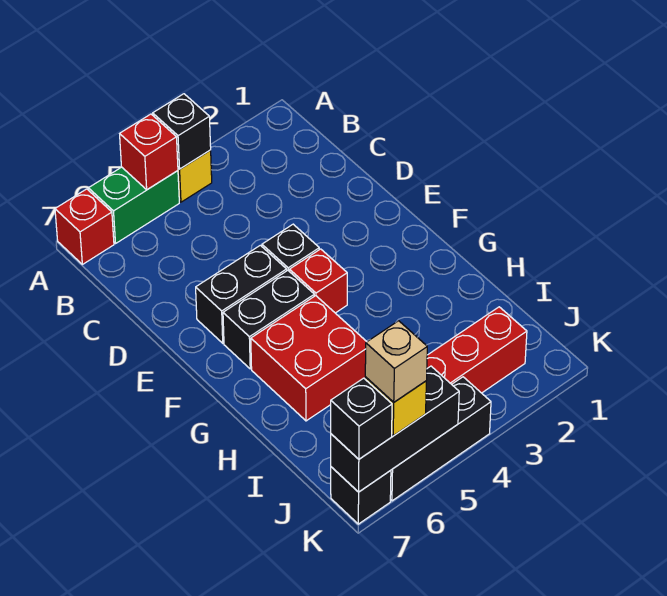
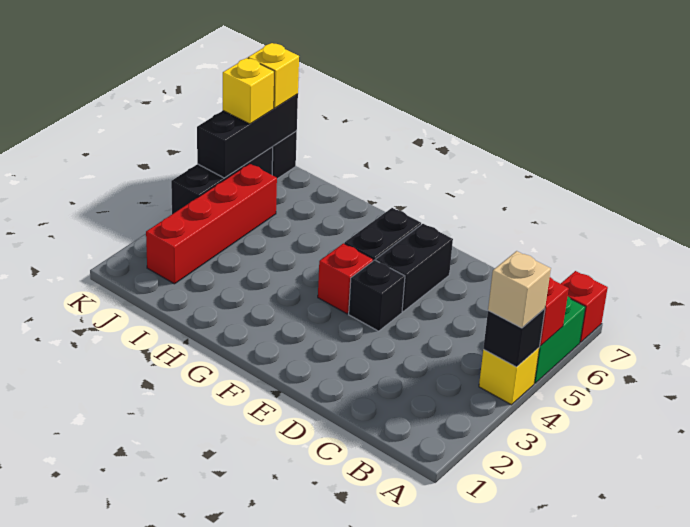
red brick G5:H6 level 1 -> none
tan brick K6 level 4 -> tan brick A4 level 3
black brick K7 level 3 -> yellow brick K7 level 3

